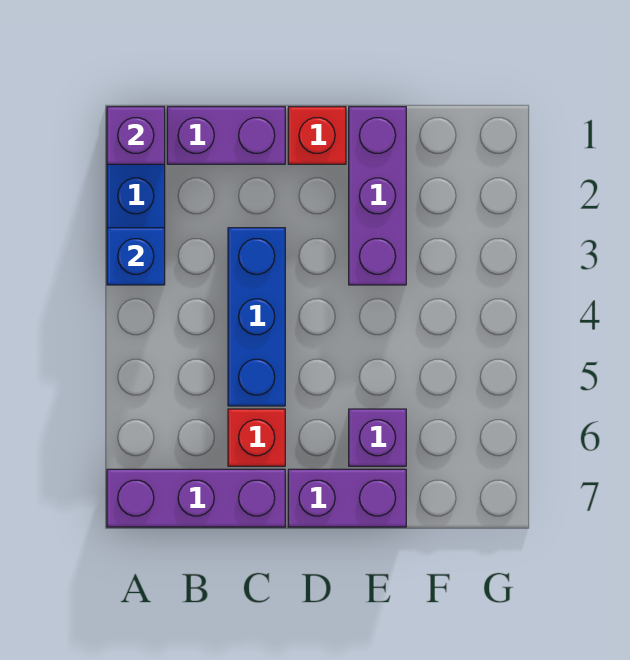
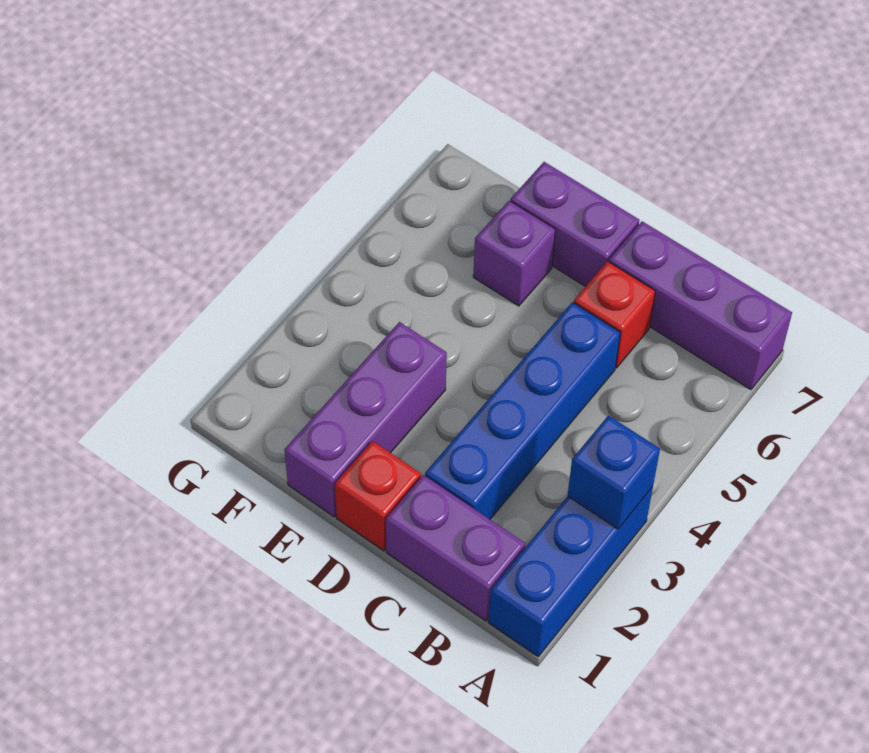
purple brick A1 level 2 -> none
blue brick C3:C5 level 1 -> blue brick C2:C5 level 1

